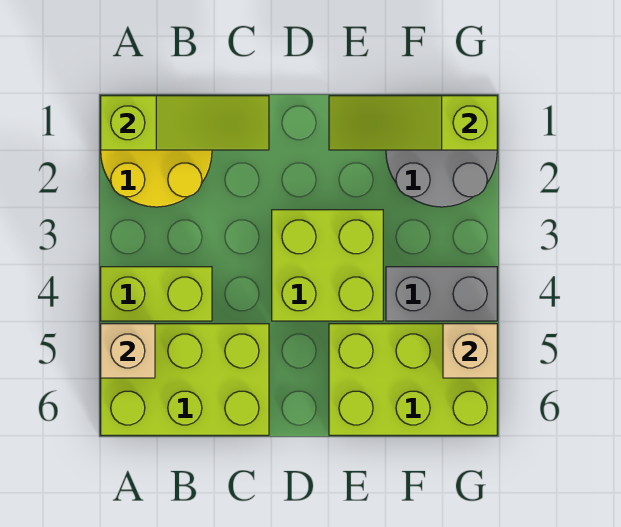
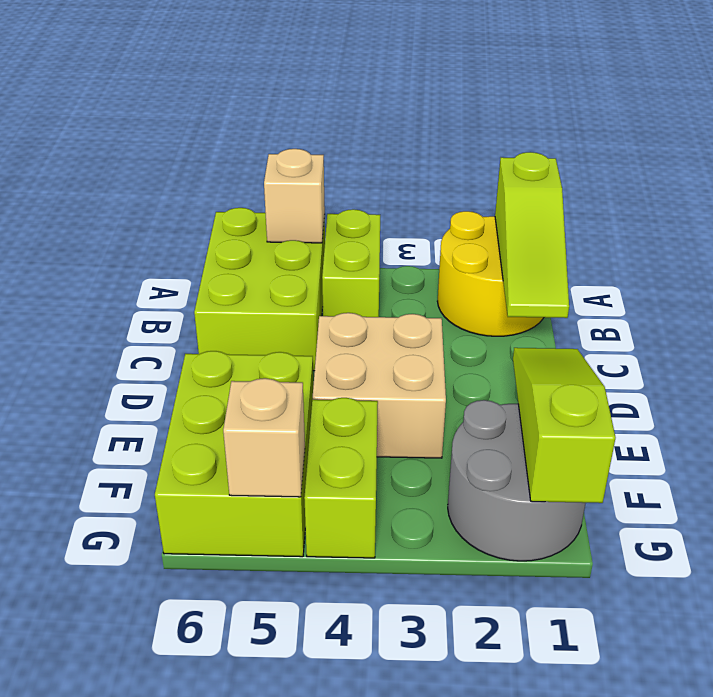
lime brick D3:E4 level 1 -> tan brick D3:E4 level 1
grey brick F4:G4 level 1 -> lime brick F4:G4 level 1

